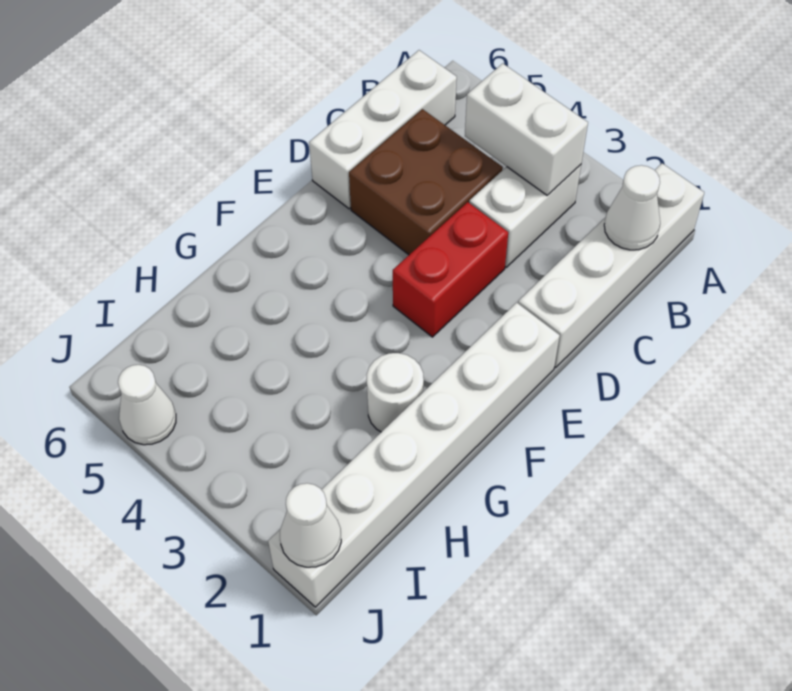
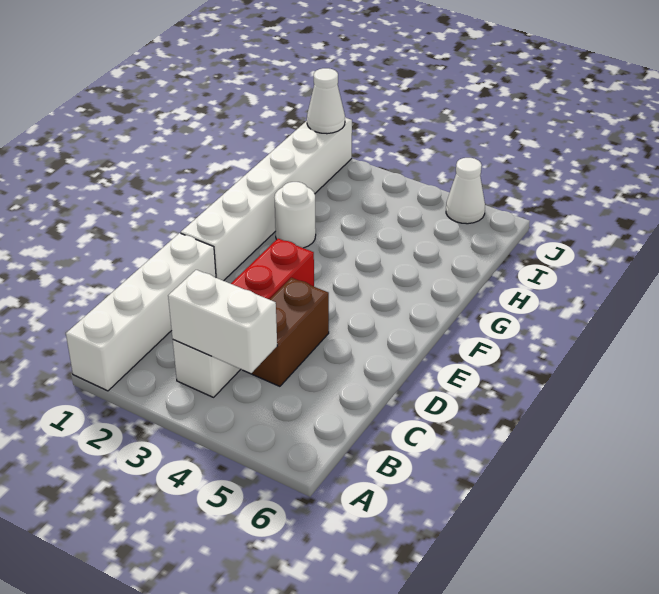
white cone B1 level 2 -> none
white brick B6:D6 level 1 -> none
brown brick C4:D5 level 1 -> brown brick C4:D4 level 1

